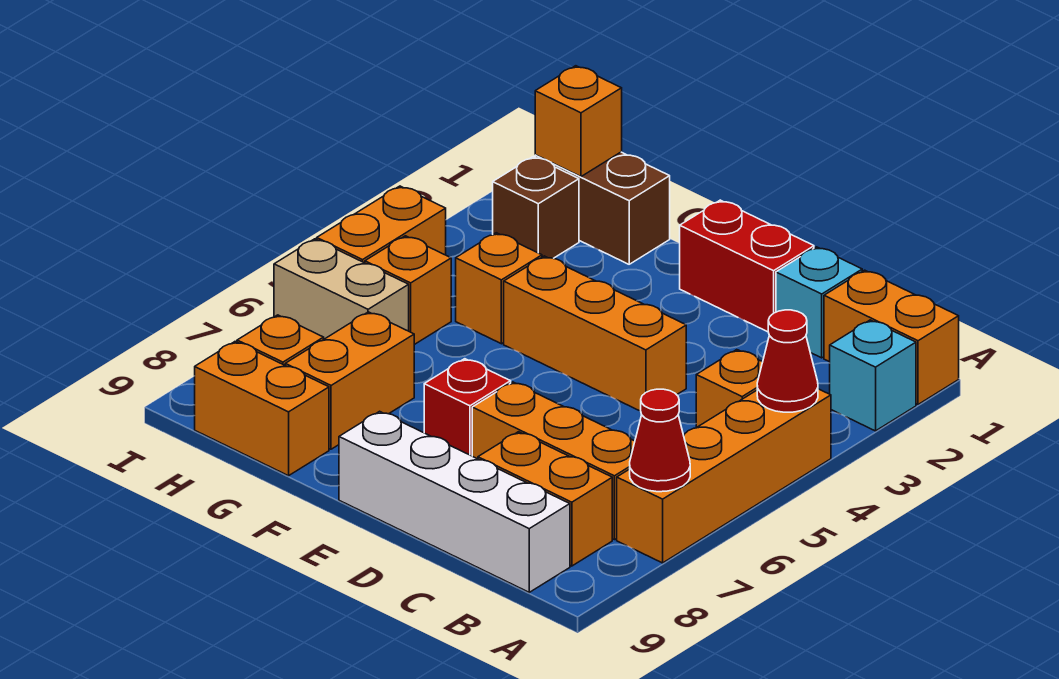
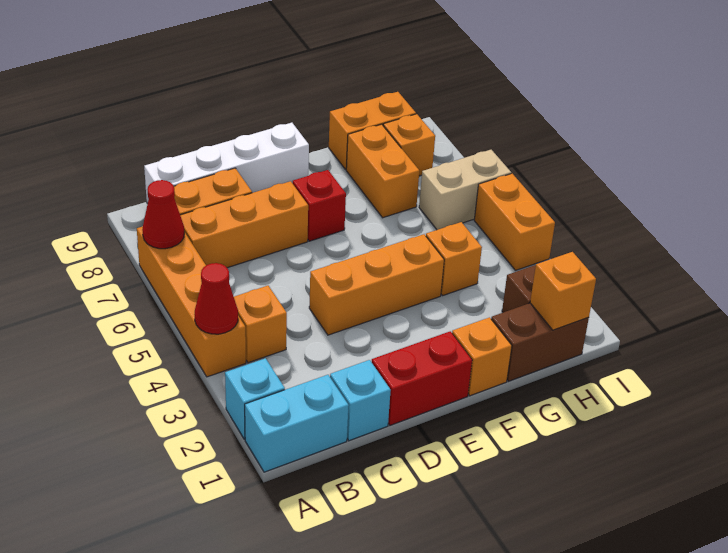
orange brick A1:B1 level 1 -> cyan brick A1:B1 level 1
orange brick H5 level 1 -> orange brick F1 level 1

